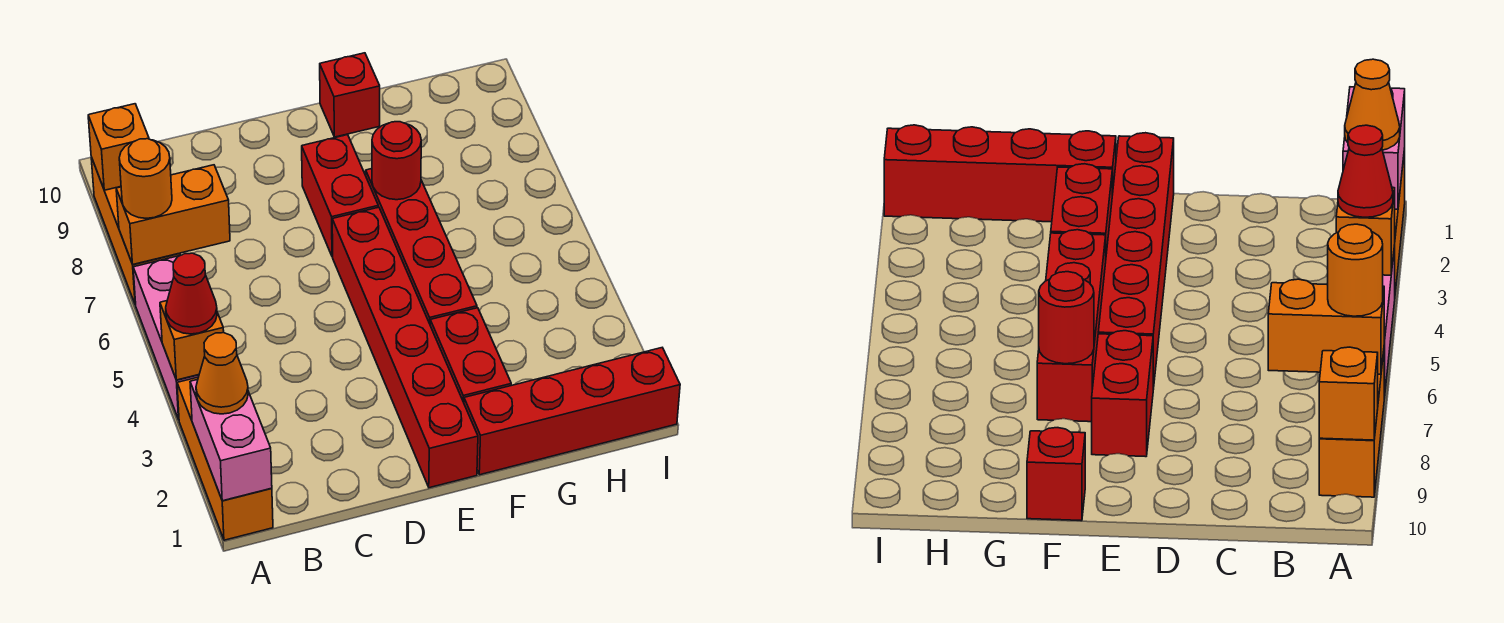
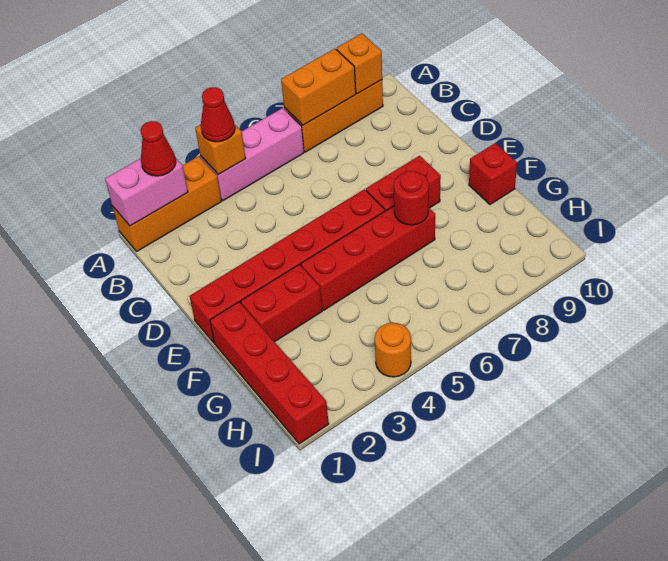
orange cone A2 level 3 -> red cone A2 level 3
orange brick A7:B7 level 2 -> orange brick A7:A8 level 2
orange round brick A7 level 3 -> orange round brick I4 level 1

